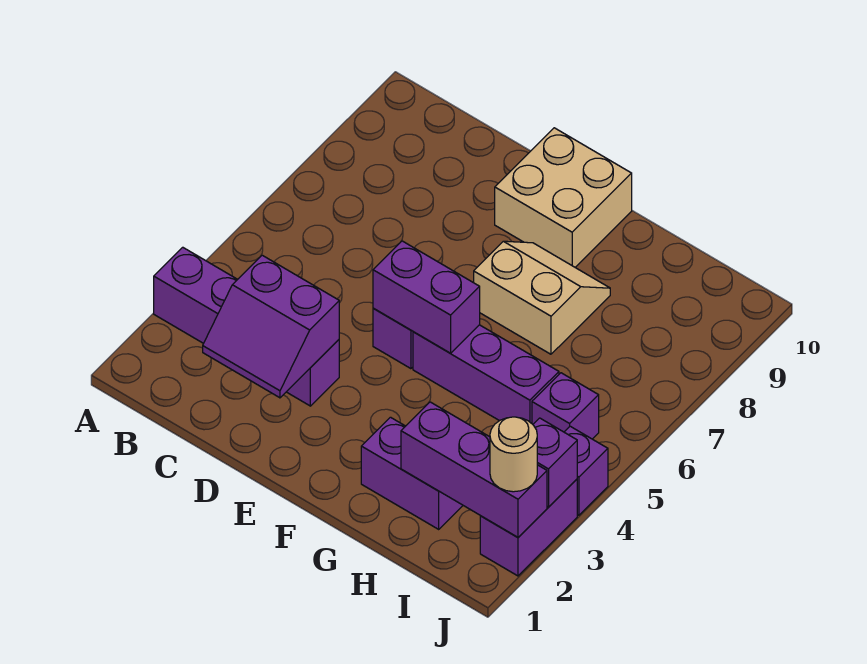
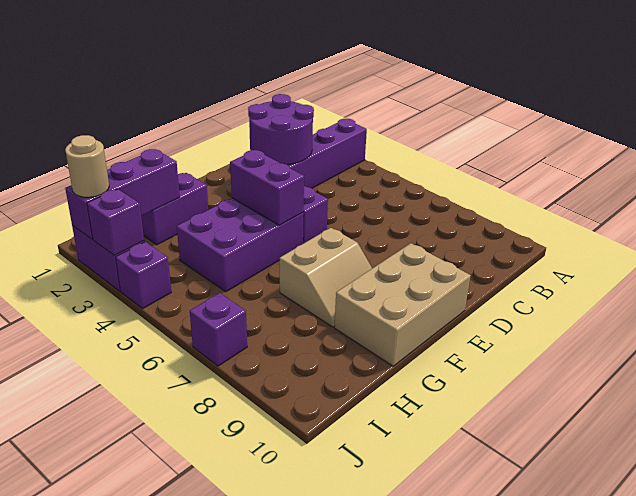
purple slope C2:D3 level 2 top 3 -> purple round brick C2:D3 level 2
purple brick E5:F5 level 2 -> purple brick F4:F5 level 2
tan brick E9:F10 level 1 -> tan brick E9:G10 level 1
purple brick F5:H5 level 1 -> purple brick F4:H5 level 1
purple brick I5 level 1 -> purple brick J7 level 1

